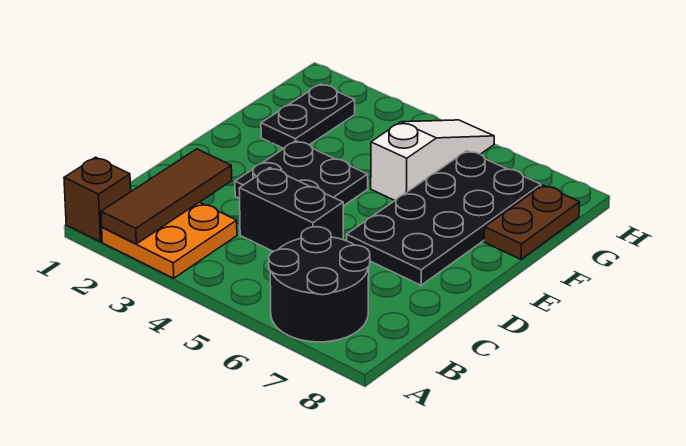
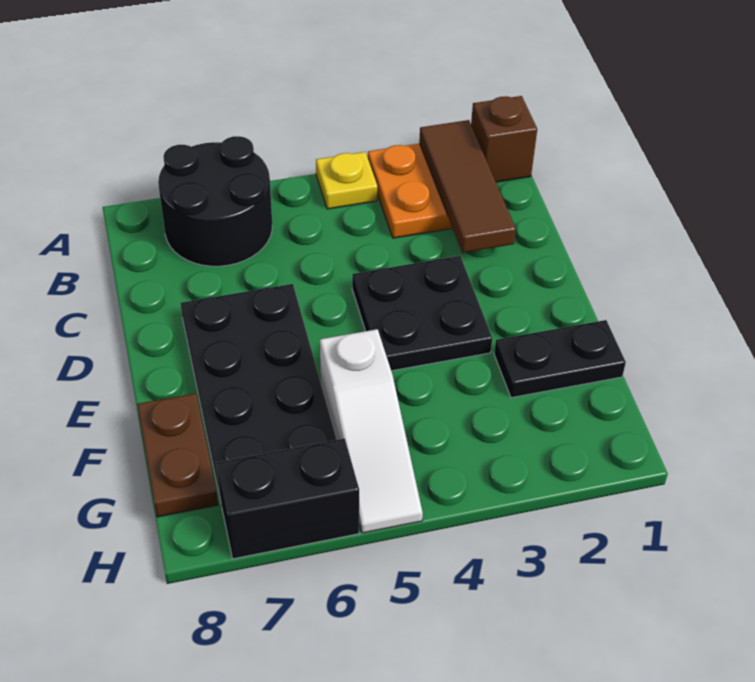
none -> yellow plate A4 level 1
black brick C4:C5 level 1 -> black brick H6:H7 level 1
black plate F2:G2 level 1 -> black plate F1:F2 level 1

